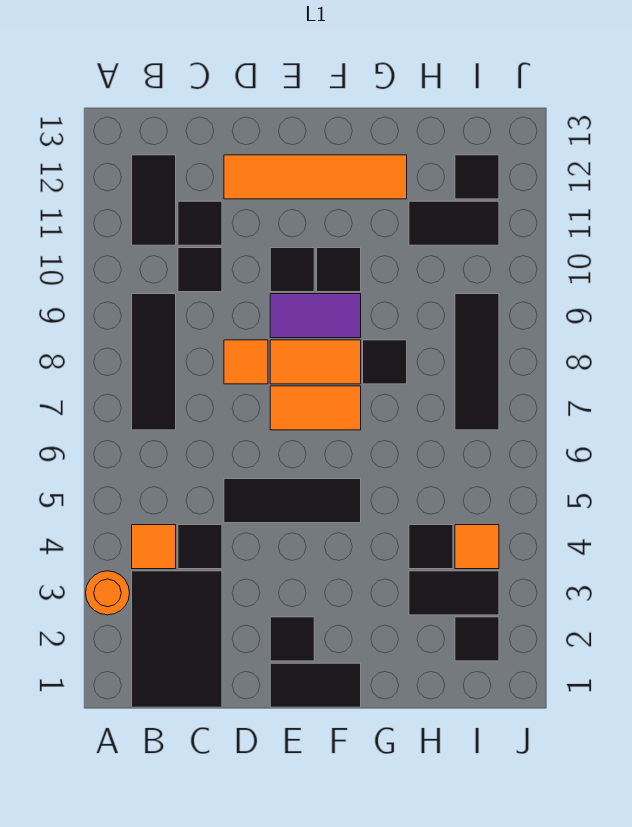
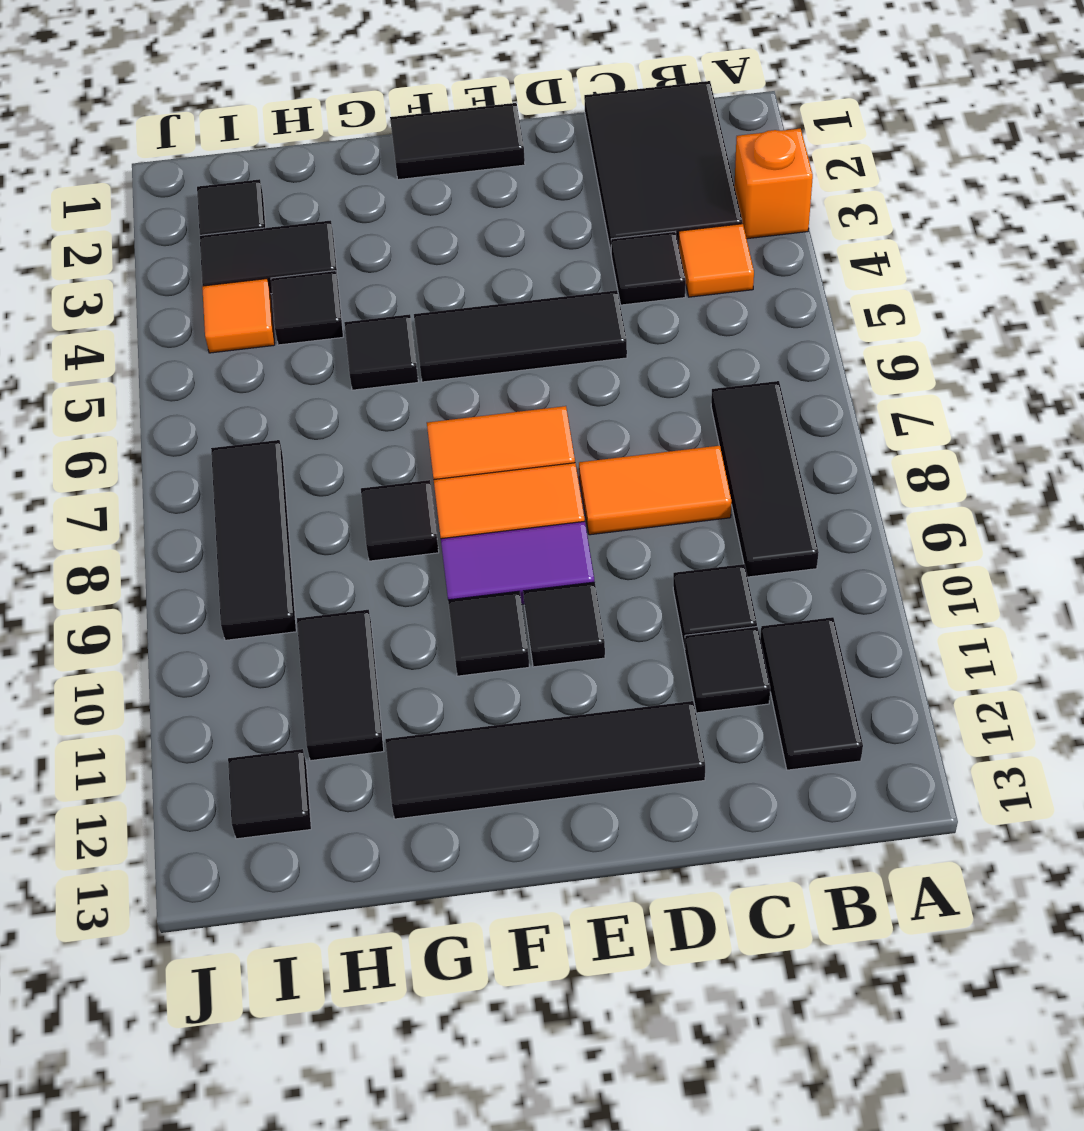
orange round brick A3 level 1 -> orange brick A3 level 1
orange tile D8 level 1 -> orange tile C8:D8 level 1
orange tile D12:G12 level 1 -> black tile D12:G12 level 1
black tile E2 level 1 -> black tile G5 level 1
black tile H11:I11 level 1 -> black tile H10:H11 level 1

